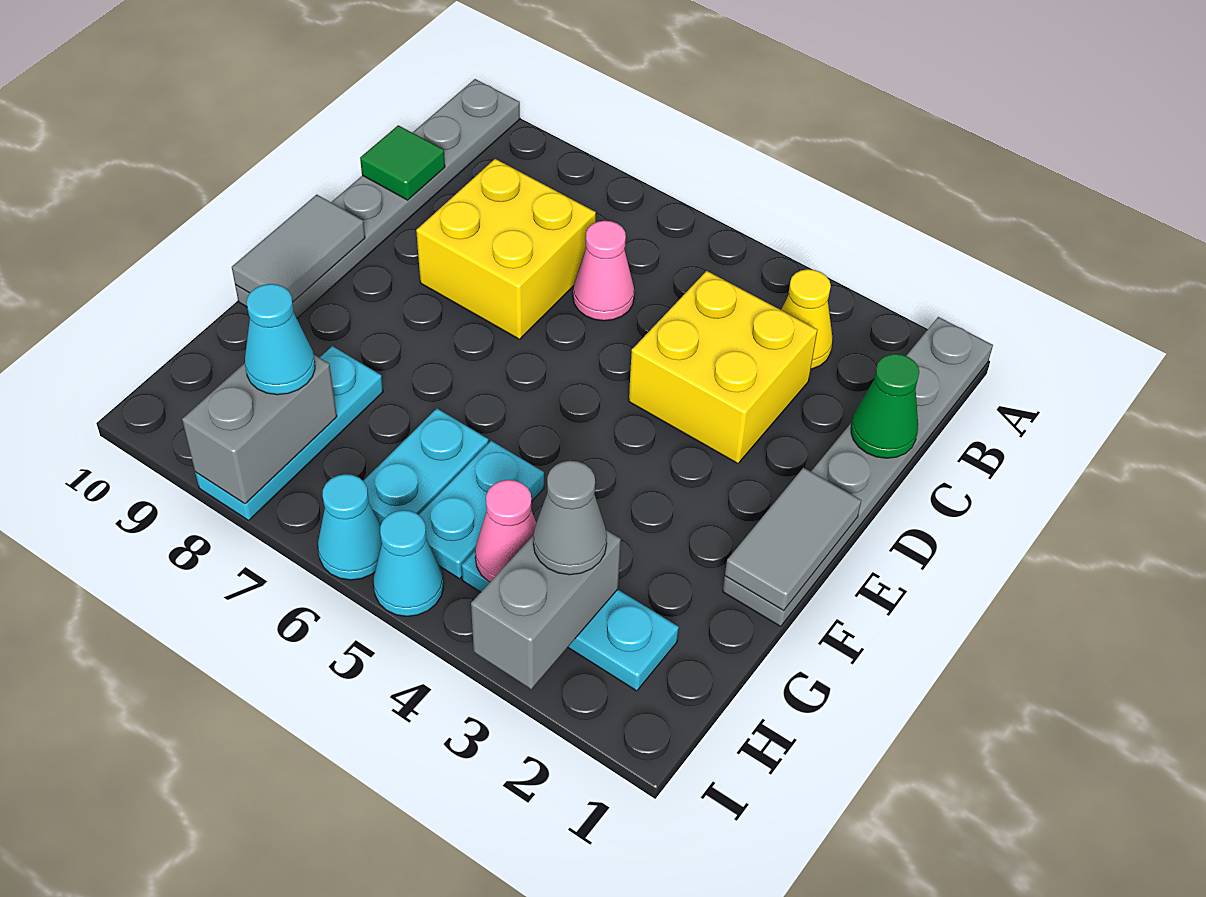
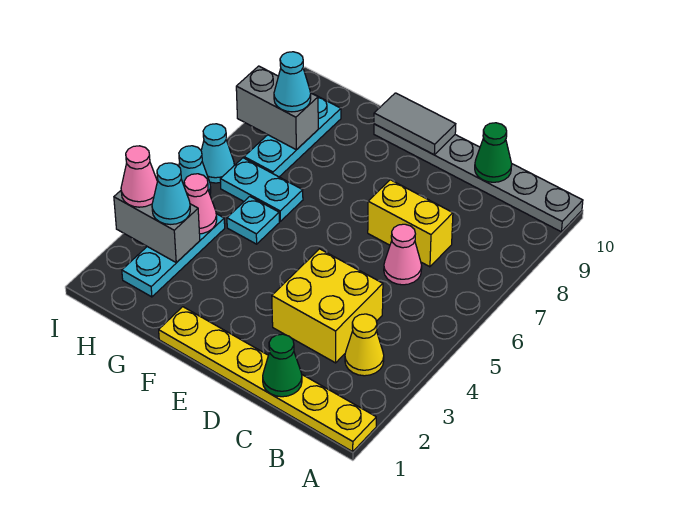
grey plate A1:F1 level 1 -> yellow plate A1:F1 level 1
yellow brick C7:D8 level 1 -> yellow brick C7:D7 level 1
green tile C10 level 2 -> green cone C10 level 2
grey tile E1:F1 level 2 -> none
cyan plate G5:H5 level 1 -> cyan plate G5 level 1
cyan plate G8:I8 level 1 -> cyan plate H7:H9 level 1
grey cone H3 level 3 -> cyan cone H3 level 3
none -> pink cone I3 level 3

